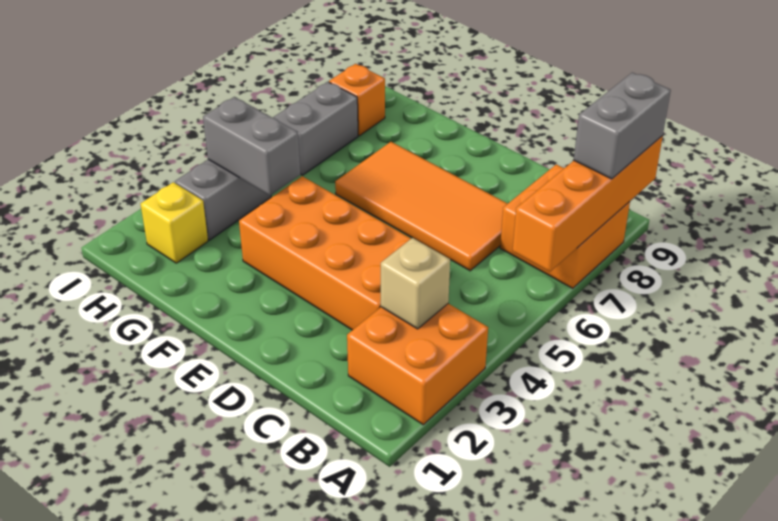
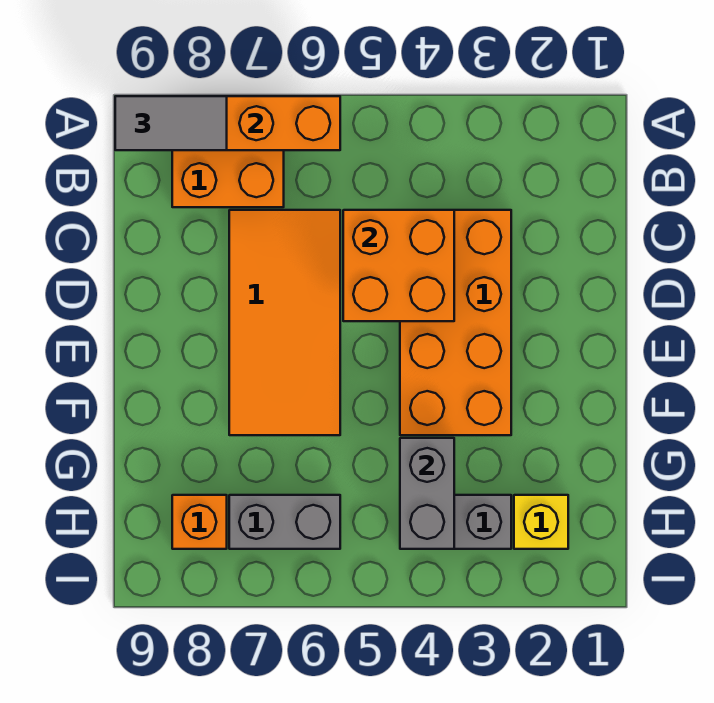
orange brick A2:B3 level 1 -> orange brick C4:D5 level 2
grey brick A8:A9 level 3 -> grey tile A8:A9 level 3
tan brick B3 level 2 -> none

